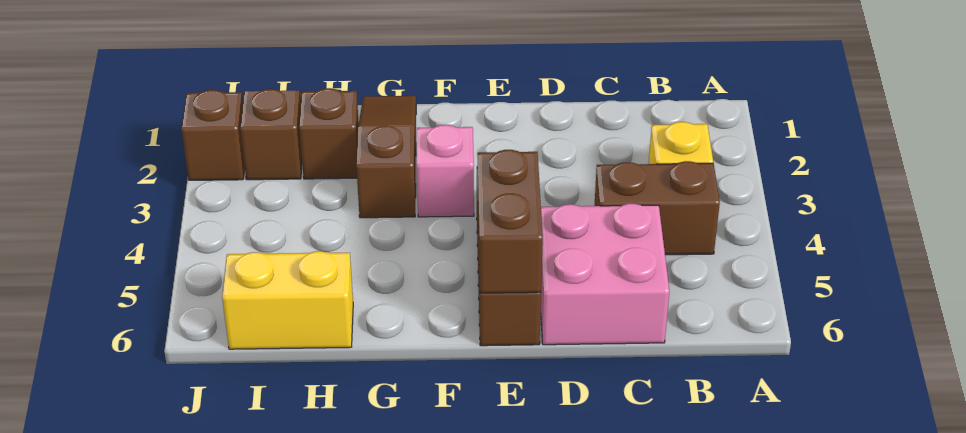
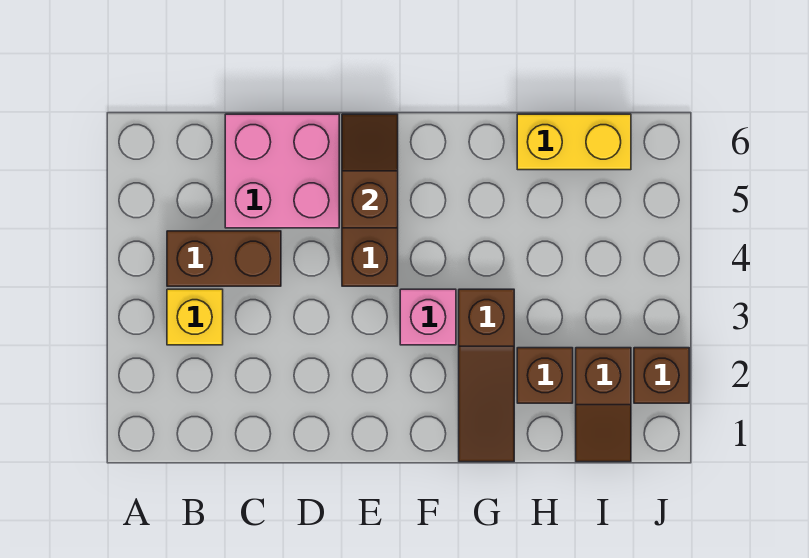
brown brick E5:E6 level 2 -> brown slope E5:E6 level 2 top 5

